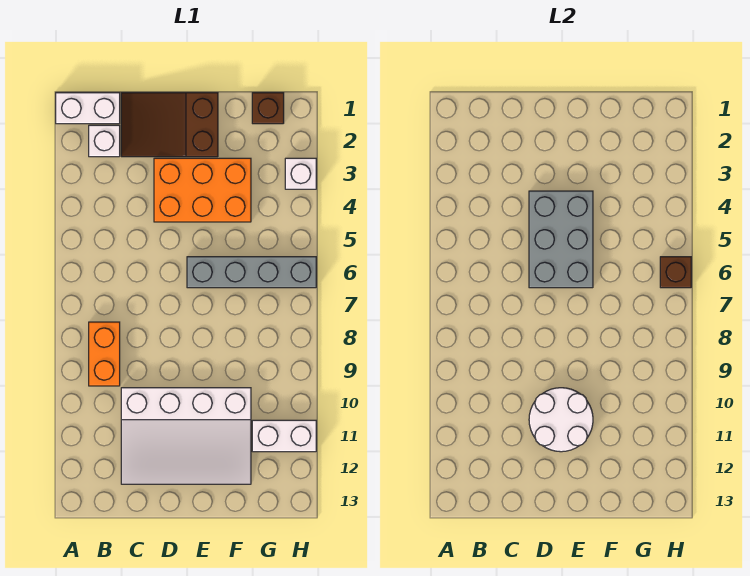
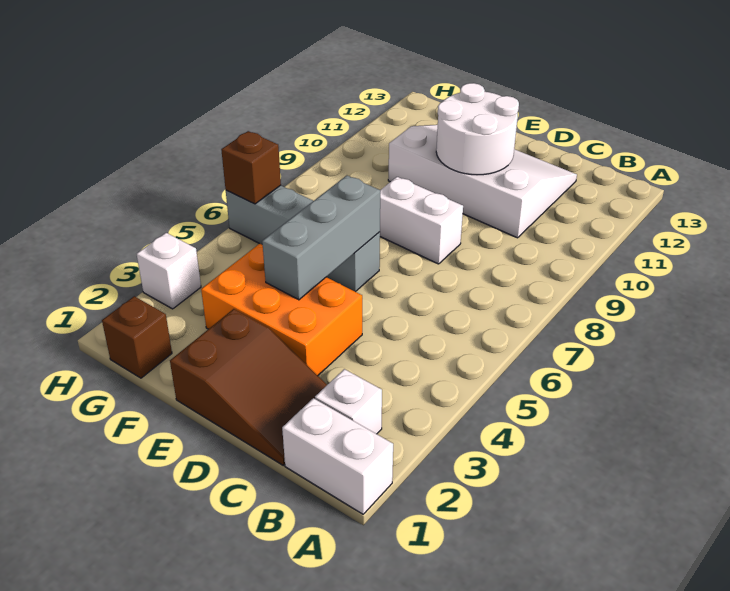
orange brick B8:B9 level 1 -> none
grey brick D4:E6 level 2 -> grey brick E4:E6 level 2
white brick G11:H11 level 1 -> white brick D8:E8 level 1

